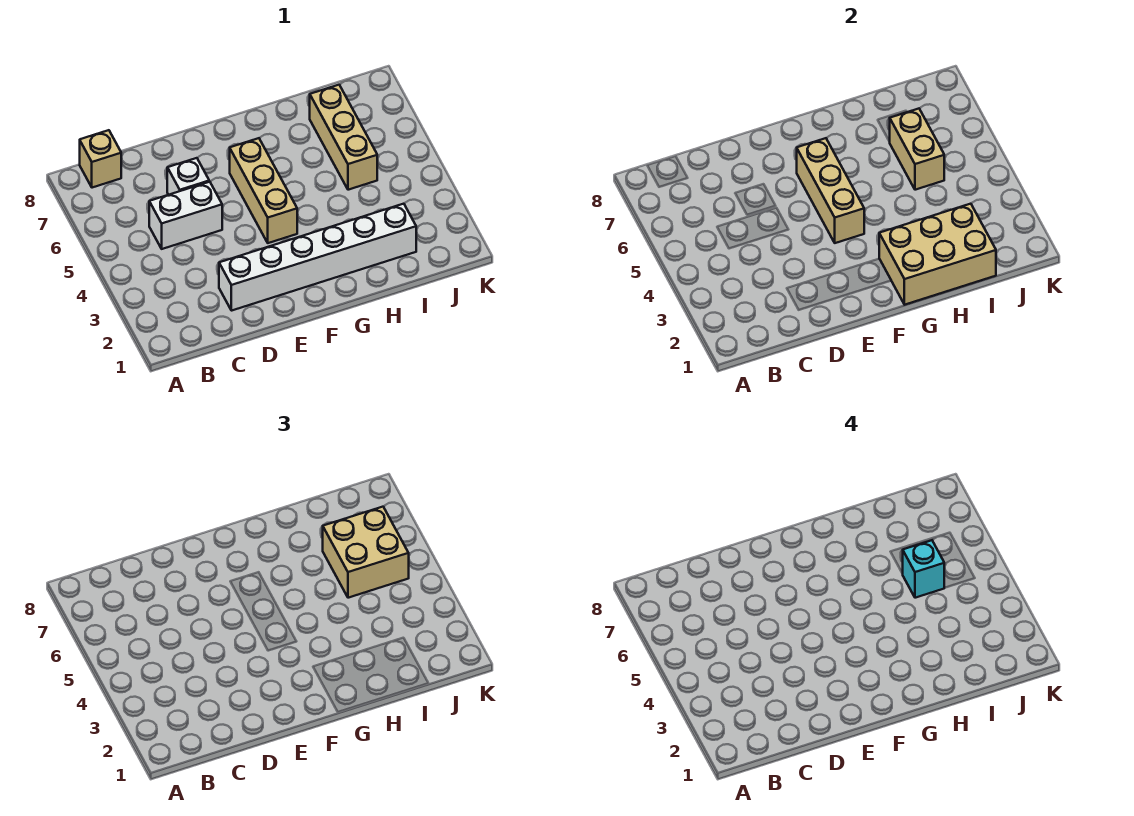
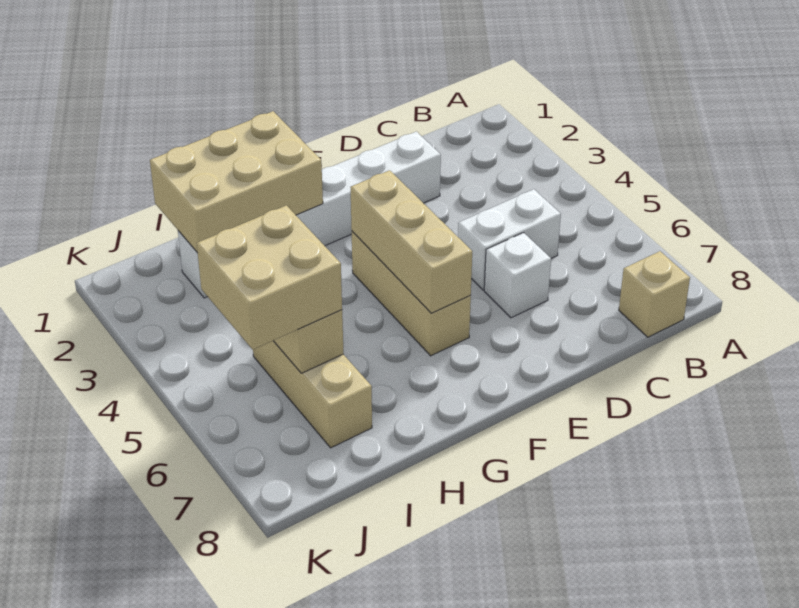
cyan brick I5 level 4 -> none

